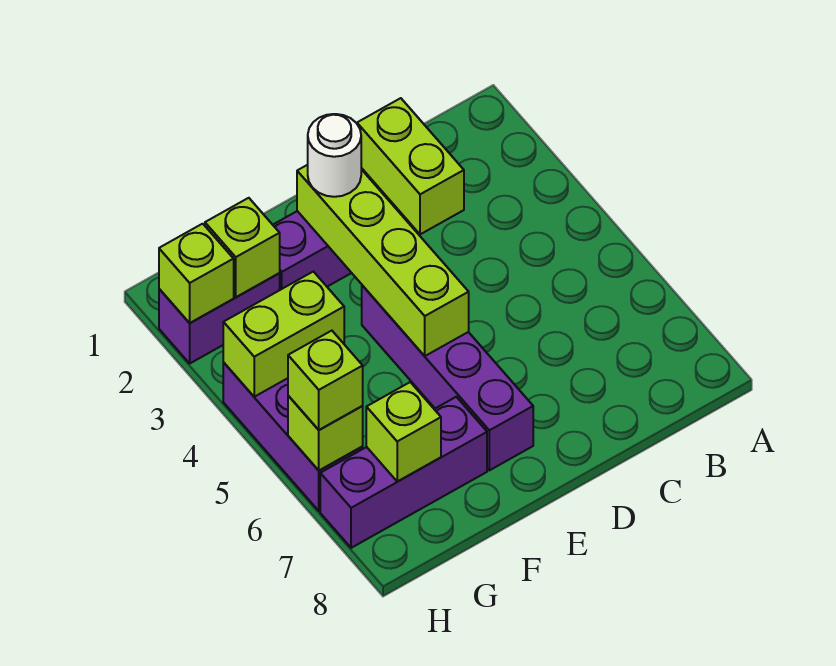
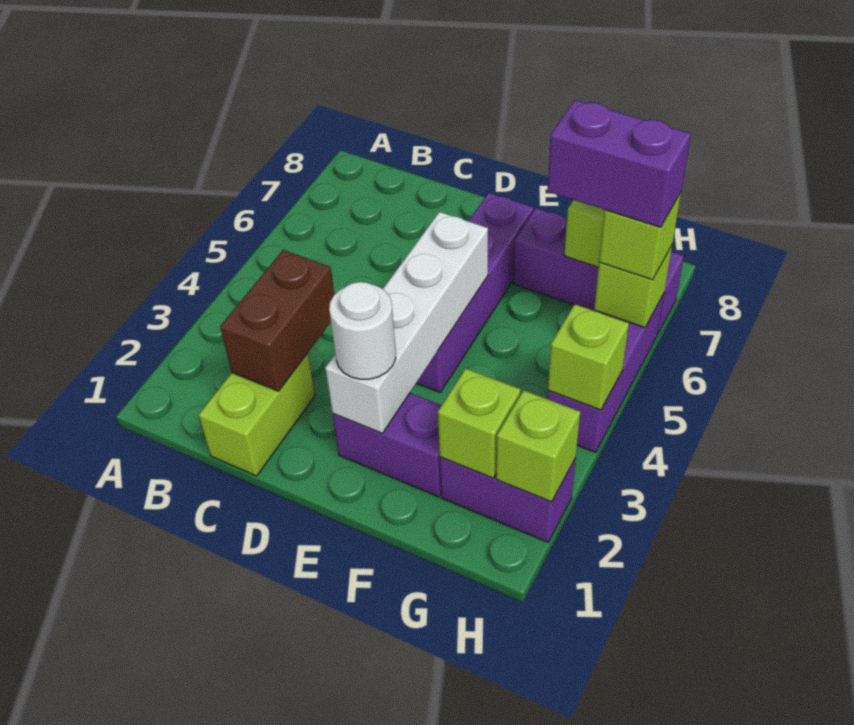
none -> brown brick C2:C3 level 2
lime brick E2:E5 level 2 -> white brick E2:E5 level 2
lime brick G4:H4 level 2 -> lime brick H4 level 2
none -> purple brick G6:H6 level 4

